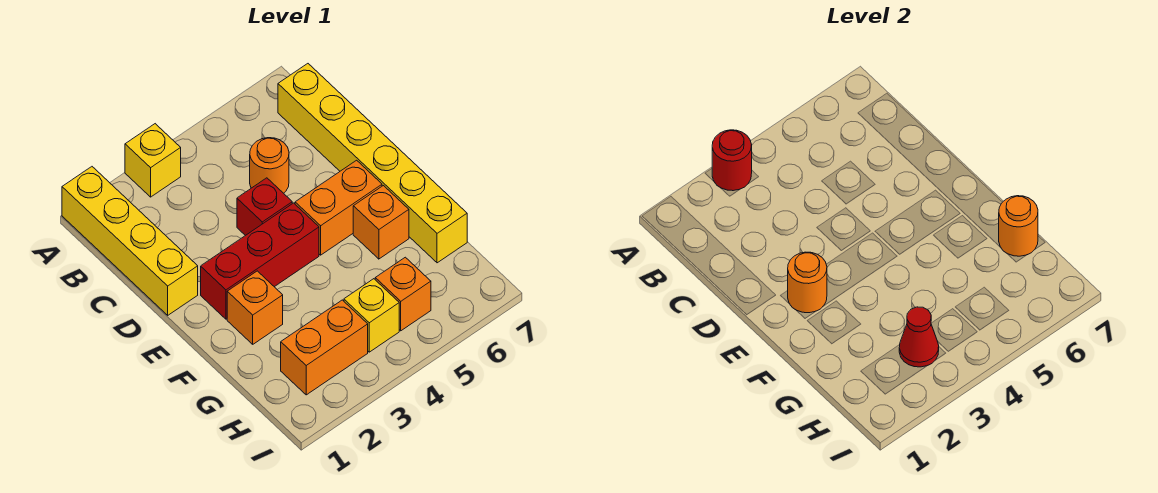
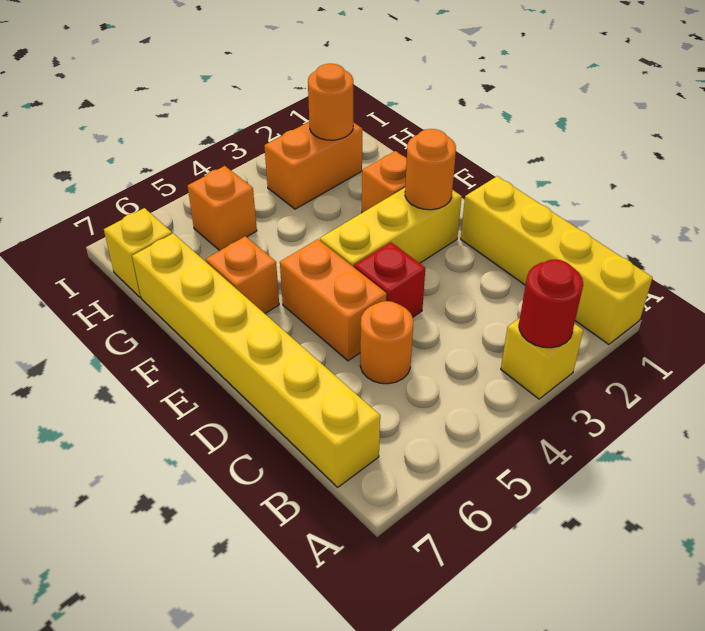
red brick E2:E4 level 1 -> yellow brick E2:E4 level 1
orange brick E5:E6 level 1 -> orange brick D5:E5 level 1
orange round brick G7 level 2 -> orange round brick H2 level 2
red cone H3 level 2 -> none
yellow brick H4 level 1 -> yellow brick H7 level 1

